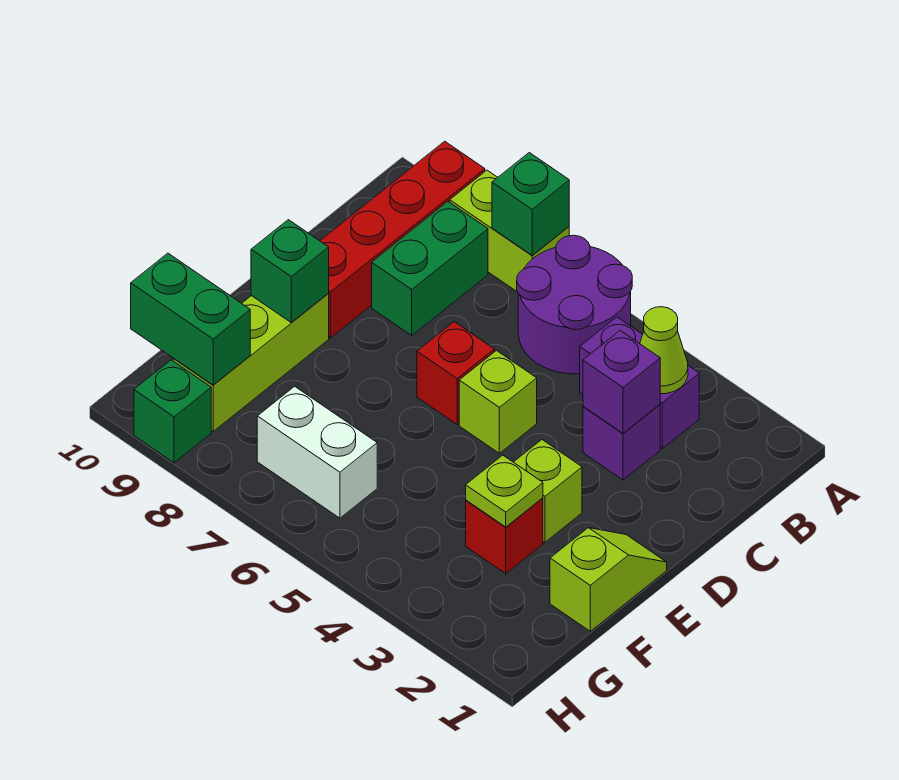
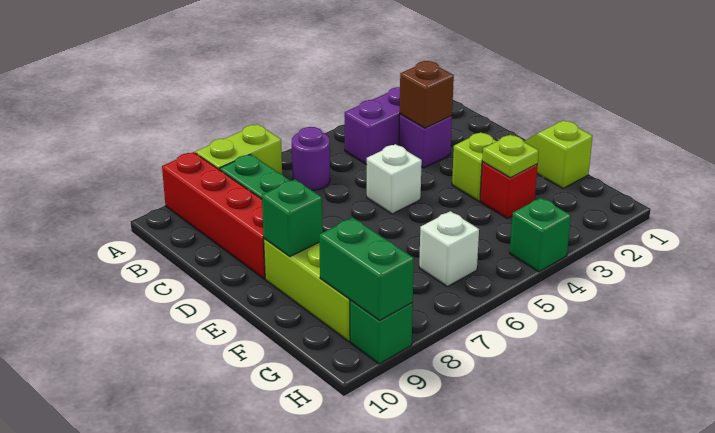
purple round brick A5:B6 level 1 -> purple round brick B6 level 1
green brick A7 level 2 -> green brick H4 level 1
lime cone B3 level 2 -> none
purple brick C3 level 2 -> brown brick C3 level 2
lime brick D5 level 1 -> white brick D5 level 1
red brick D6 level 1 -> none
white brick G6:G7 level 1 -> white brick G6 level 1
green brick G9:G10 level 2 -> green brick G9:H9 level 2

